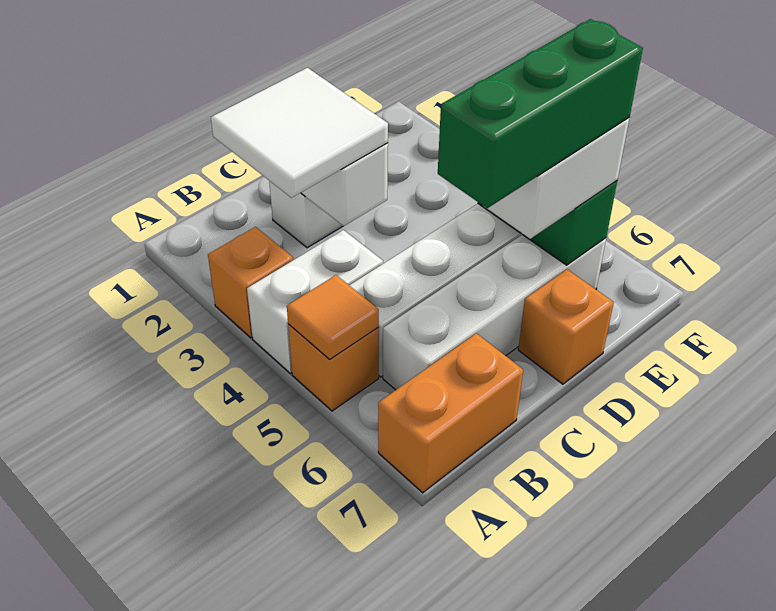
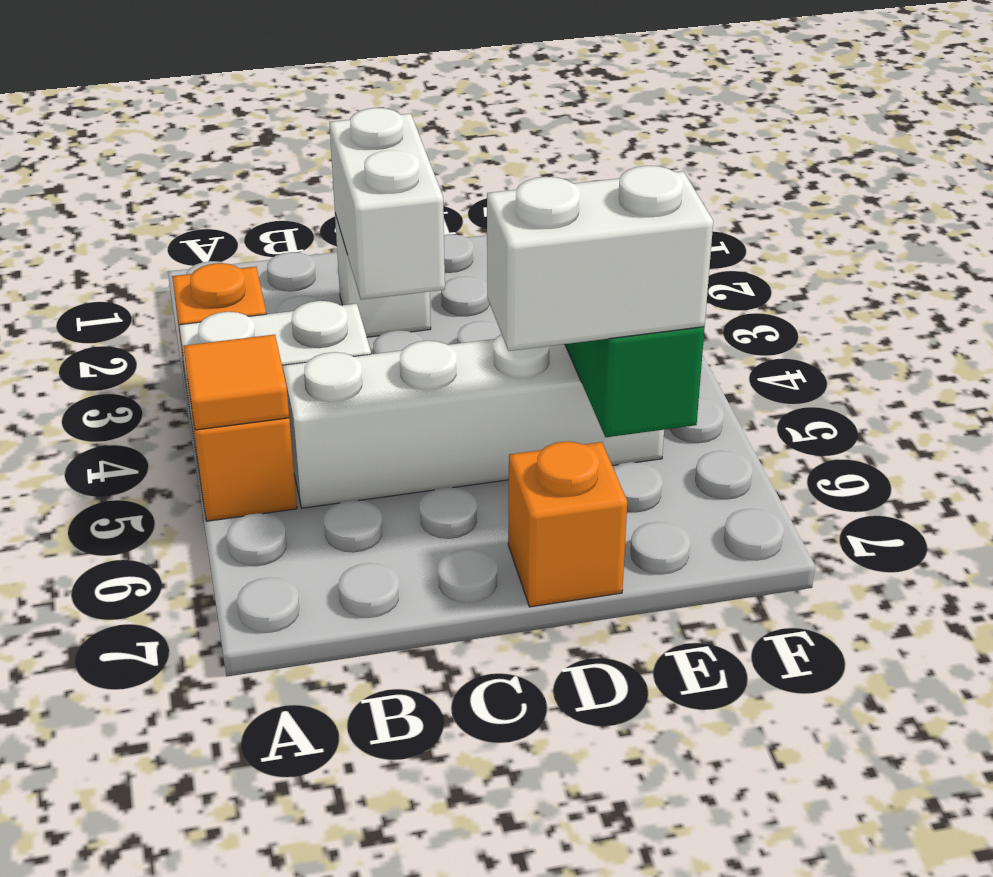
orange brick A7:B7 level 1 -> none
white tile B2:C3 level 3 -> none
white brick B6:E6 level 1 -> none
green brick C6:E6 level 4 -> none

